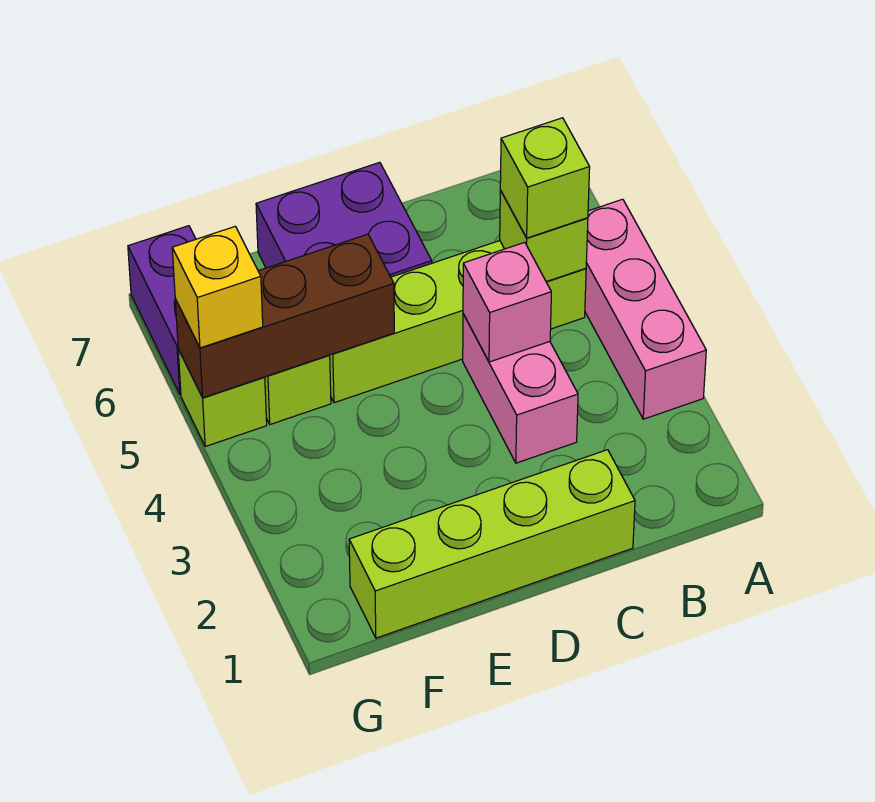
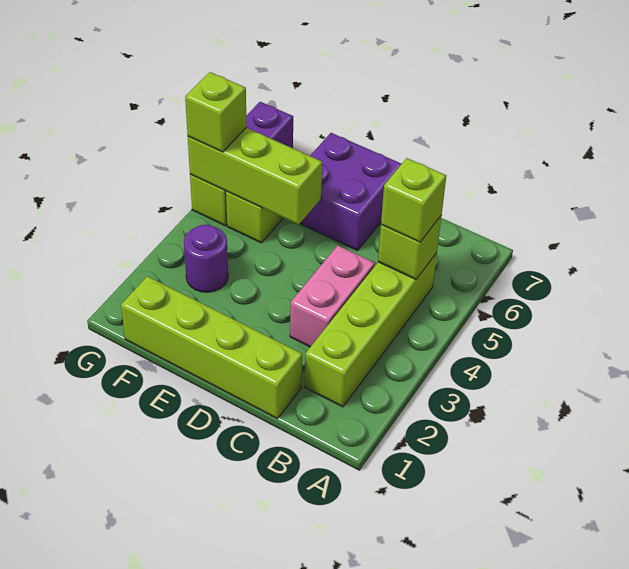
pink brick A3:A5 level 1 -> none
lime brick B5:E5 level 1 -> lime brick B2:B5 level 1
pink brick C4 level 2 -> none
brown brick E5:G5 level 2 -> lime brick E5:G5 level 2
none -> purple round brick F3 level 1
yellow brick G5 level 3 -> lime brick G5 level 3

